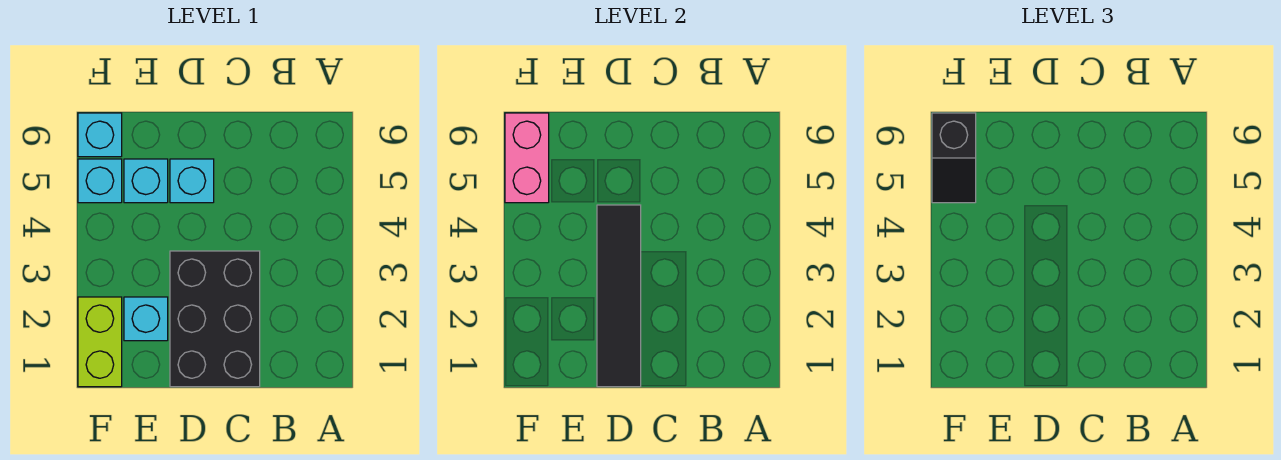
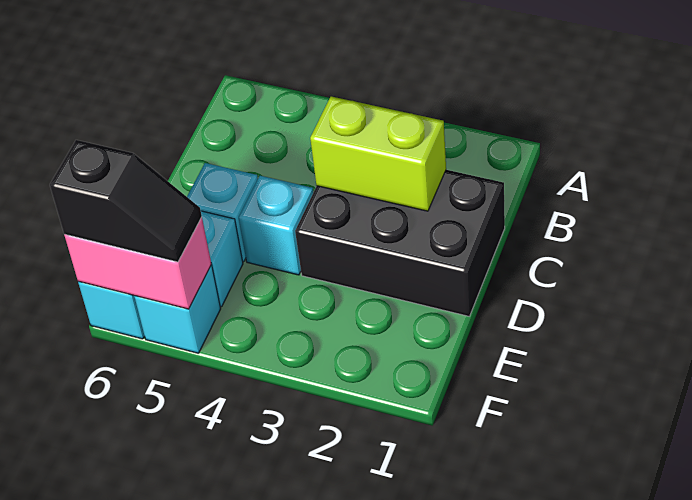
black tile D1:D4 level 2 -> none
cyan brick E2 level 1 -> cyan brick D4 level 1
lime brick F1:F2 level 1 -> lime brick C2:C3 level 2

